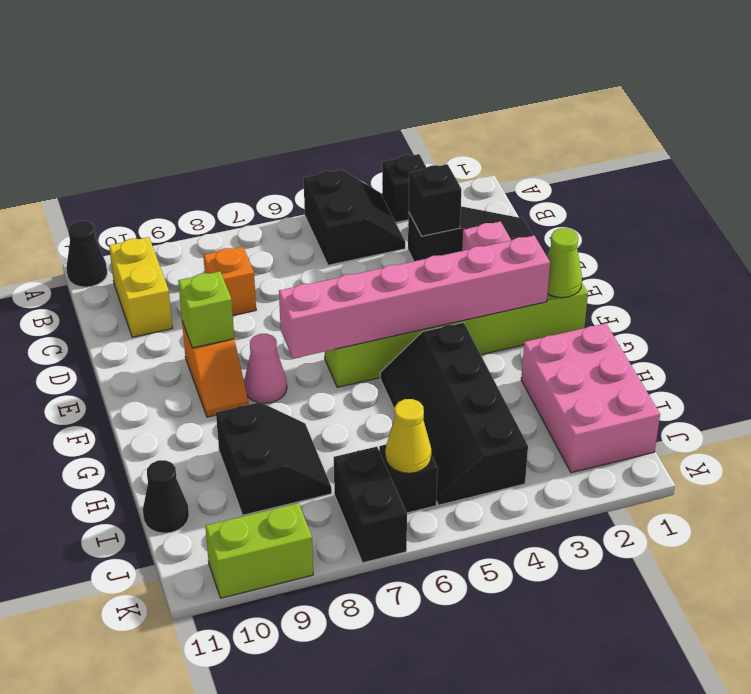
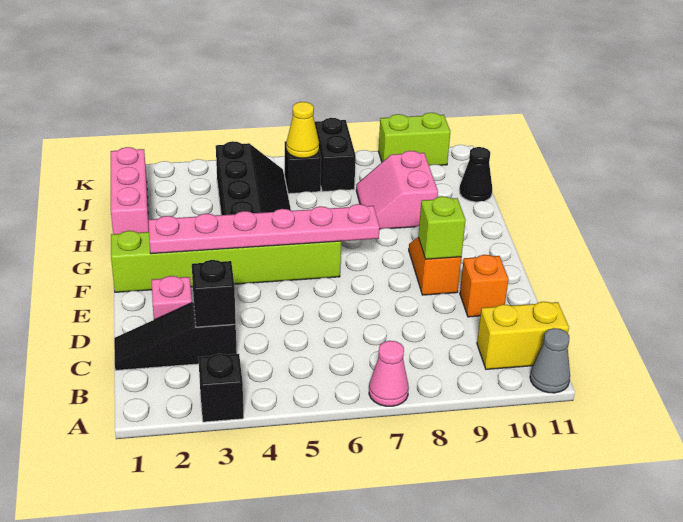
black slope A4:B5 level 1 top 5 -> none
black cone A11 level 1 -> grey cone A11 level 1
yellow brick B10:C10 level 1 -> yellow brick B10:B11 level 1
orange brick C8 level 1 -> orange brick D10 level 1
lime cone F1 level 2 -> none
pink brick F2:F7 level 2 -> pink plate F2:F7 level 2
pink cone F8 level 1 -> pink cone A7 level 1
pink brick H1:J2 level 1 -> pink brick H1:J1 level 1
black slope H8:I9 level 1 top 9 -> pink slope H8:I9 level 1 top 9

